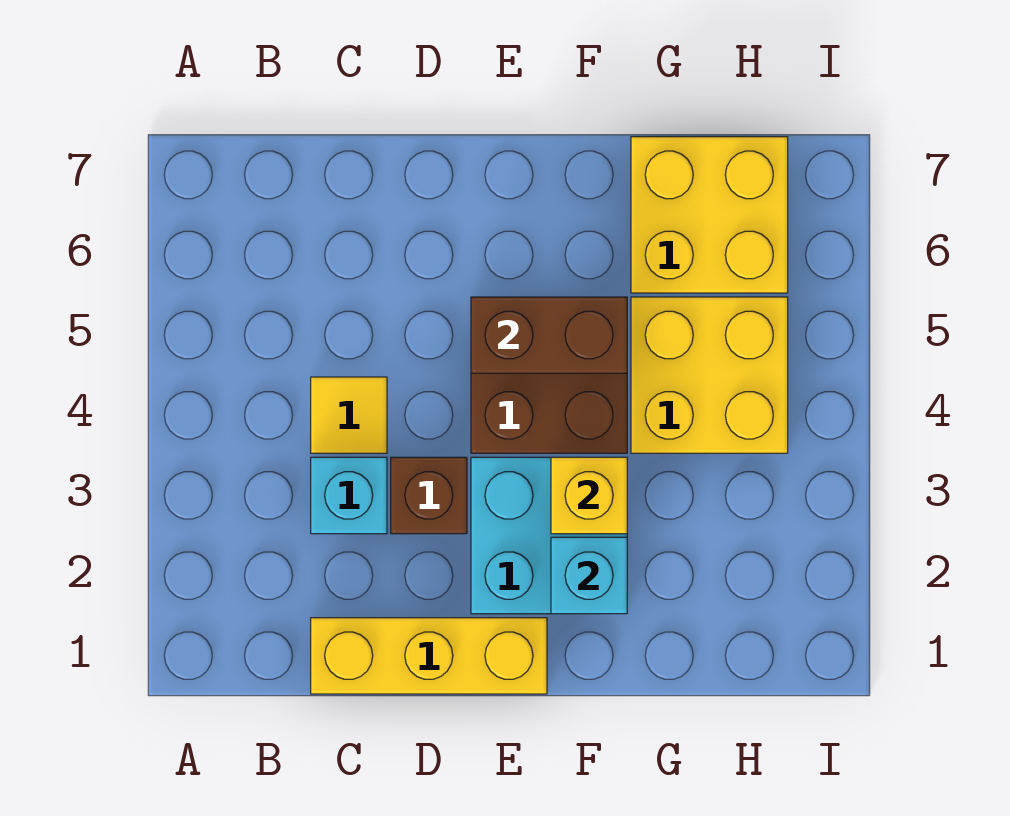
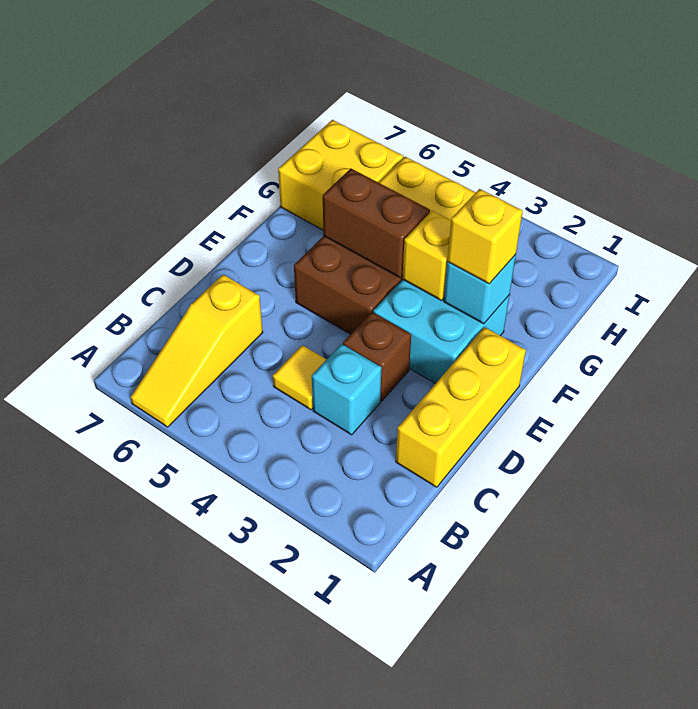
none -> yellow slope A6:C6 level 1 top C
brown brick E5:F5 level 2 -> brown brick F4:F5 level 2
none -> yellow brick F2 level 3

